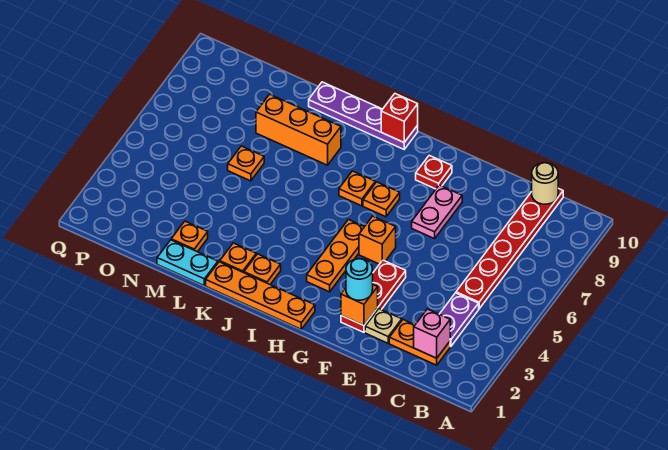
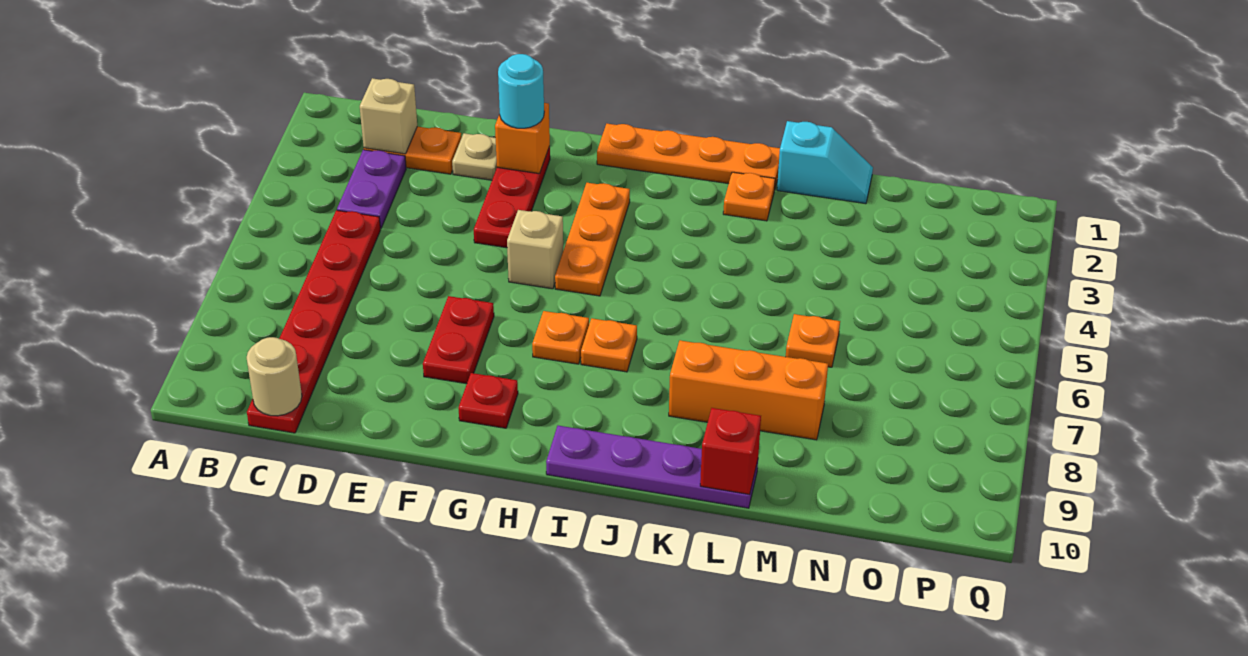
pink brick C2 level 2 -> tan brick C2 level 2
pink plate F7:F8 level 1 -> red plate F7:F8 level 1
orange brick G5 level 1 -> tan brick G5 level 1
red brick I10 level 2 -> red brick L10 level 2
orange plate J2 level 1 -> none
cyan plate L1:M1 level 1 -> cyan slope L1:M1 level 1 top L
orange plate M2 level 1 -> none

